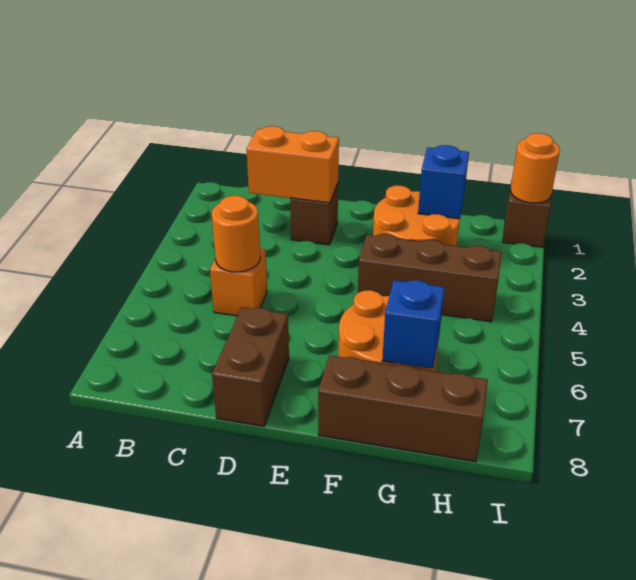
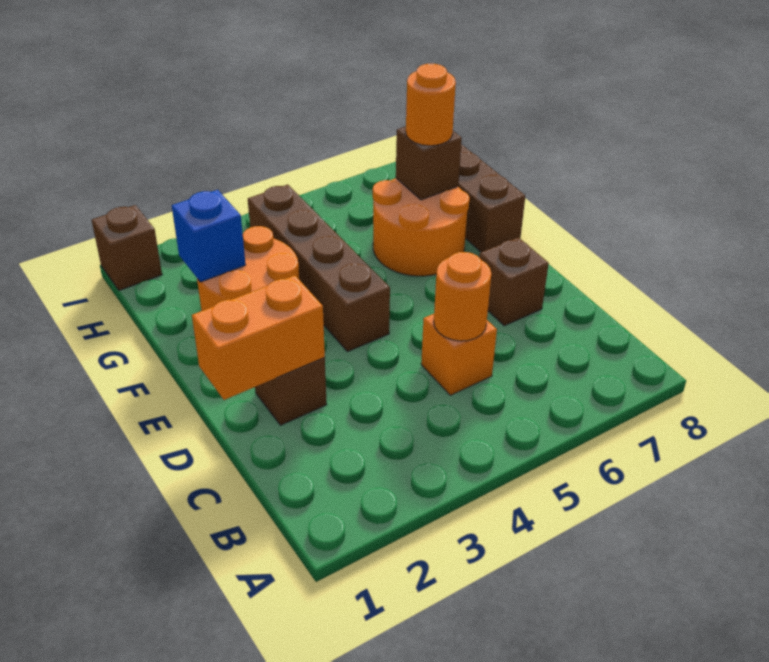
orange brick C2:D2 level 2 -> orange brick D1:D2 level 2
brown brick D7:D8 level 1 -> brown brick D7 level 1
brown brick F4:H4 level 1 -> brown brick E4:H4 level 1
blue brick G7 level 2 -> brown brick G7 level 2
orange round brick I1 level 2 -> orange round brick G7 level 3

